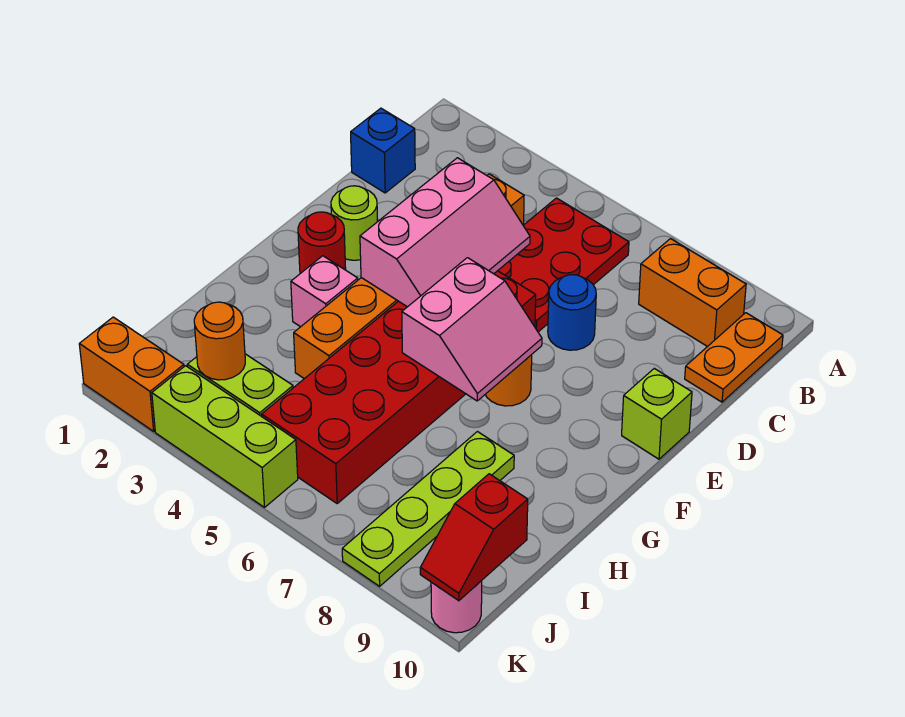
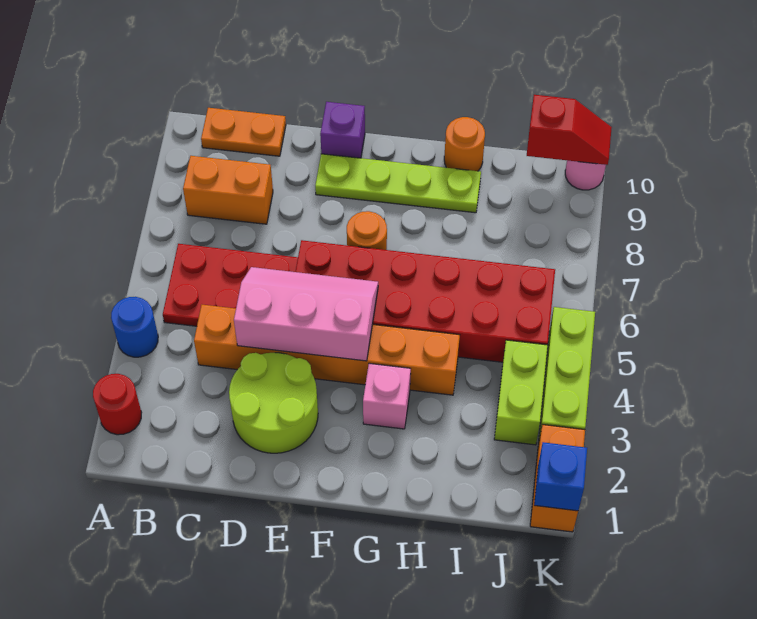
orange brick B8:B9 level 1 -> orange brick B8:C8 level 1
blue brick C1 level 1 -> blue brick K1 level 2
blue round brick D7 level 1 -> blue round brick A4 level 1
lime round brick E2 level 1 -> lime round brick D2:E3 level 1
lime brick E10 level 1 -> purple brick E10 level 1
red round brick F2 level 1 -> red round brick A2 level 1
pink slope F6:G7 level 2 top 6 -> none
lime plate H8:K8 level 1 -> lime plate E9:H9 level 1
orange round brick J3 level 2 -> orange round brick H10 level 1

